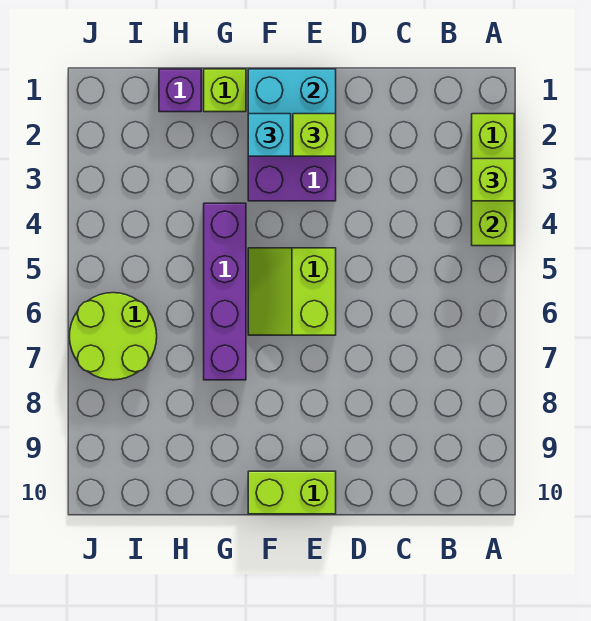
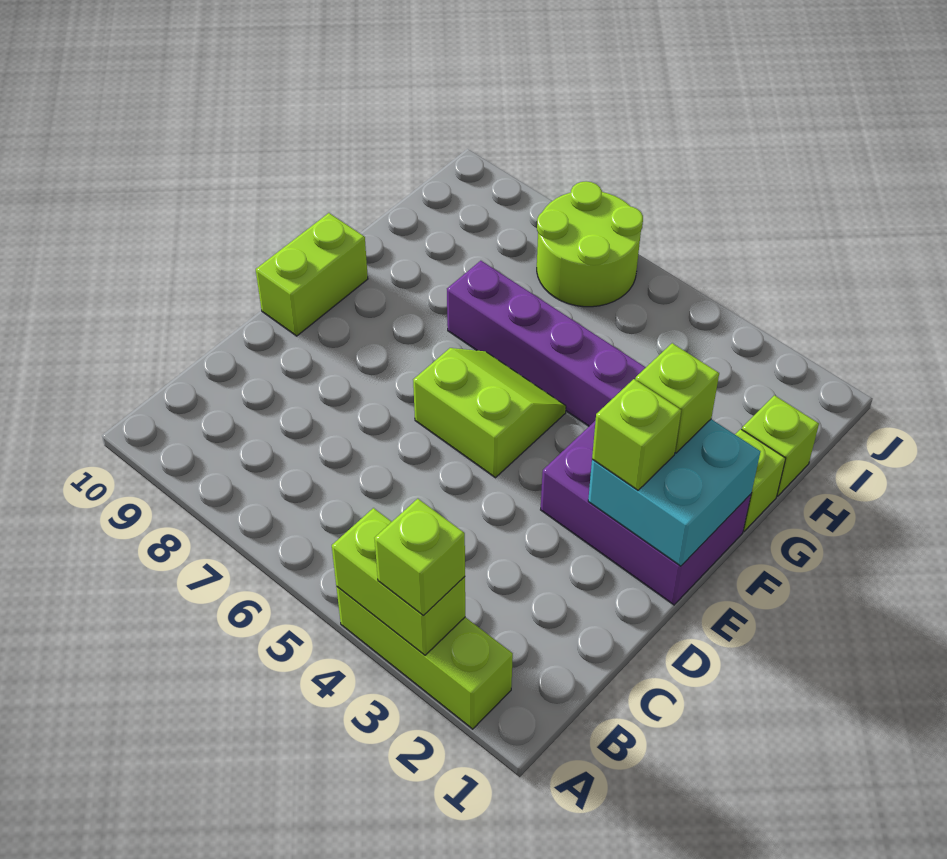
cyan brick F2 level 3 -> lime brick F2 level 3
purple brick H1 level 1 -> lime brick H1 level 1

